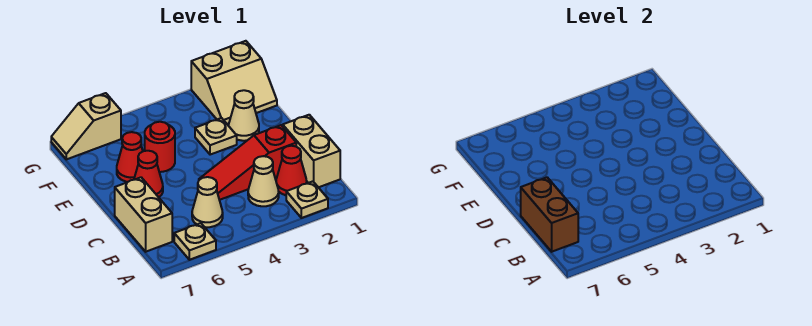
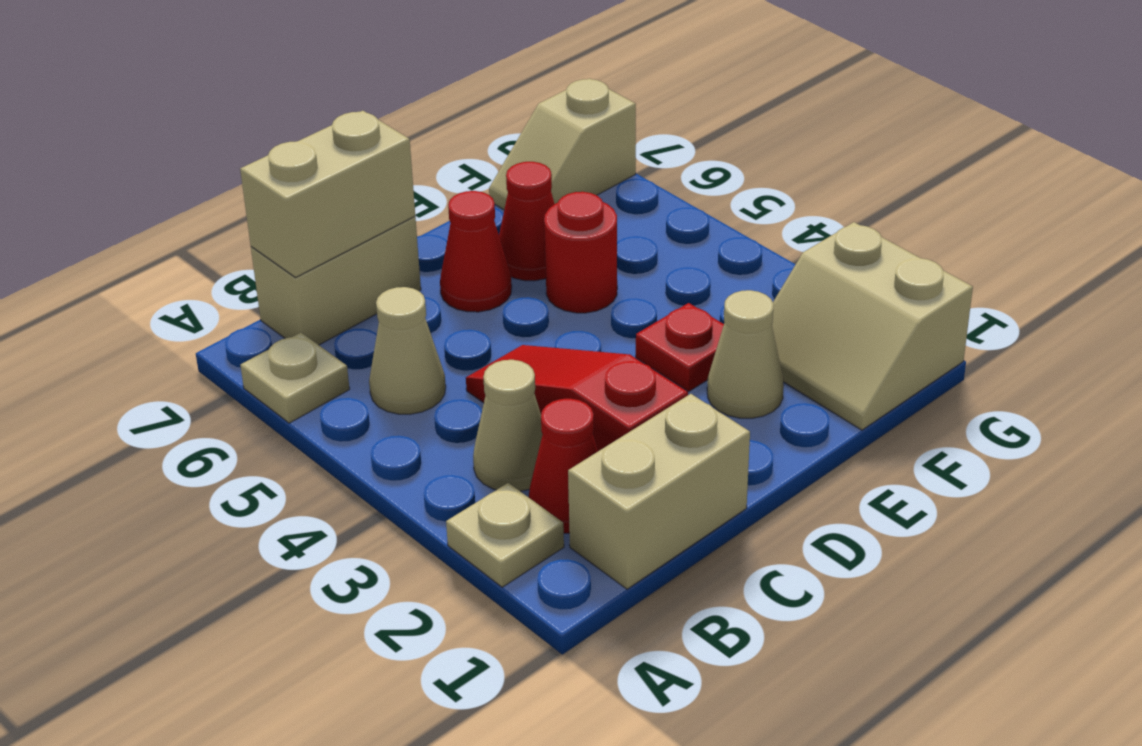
brown brick B7:C7 level 2 -> tan brick B7:C7 level 2
tan plate E3 level 1 -> red plate E3 level 1
tan slope G6:G7 level 1 top 6 -> tan slope F7:G7 level 1 top G

